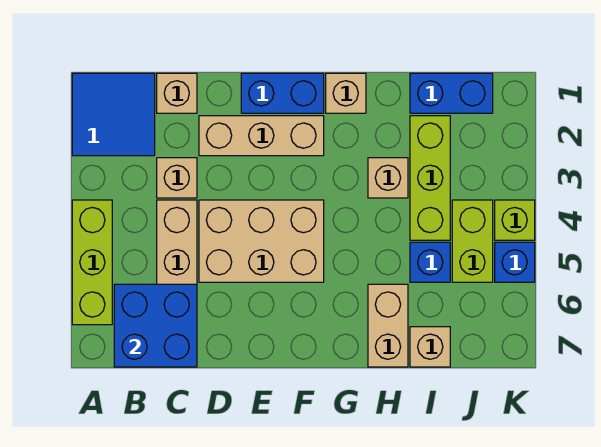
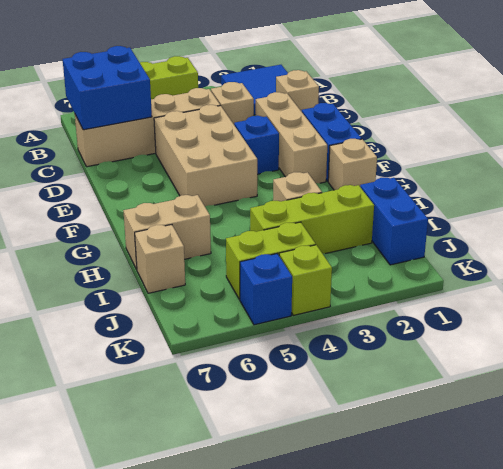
blue brick I5 level 1 -> blue brick E3 level 1

